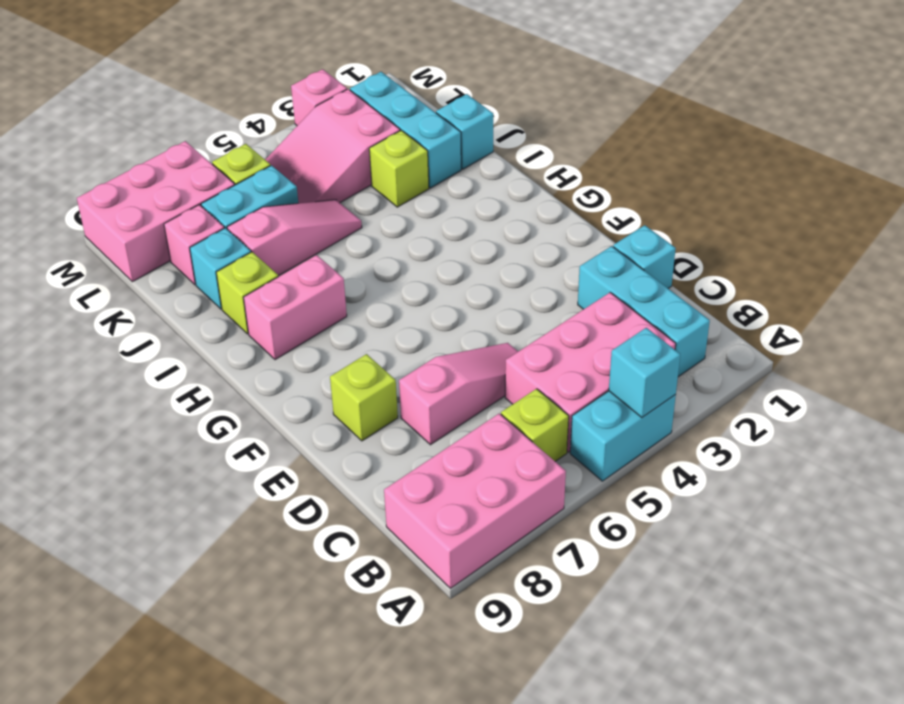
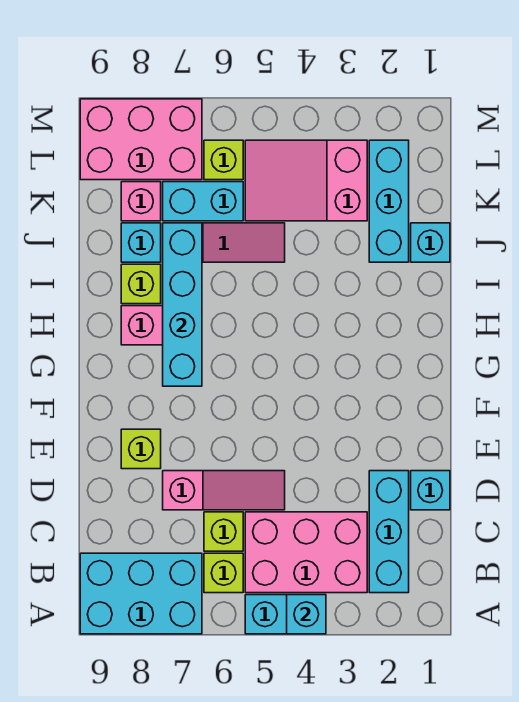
pink brick A7:B9 level 1 -> cyan brick A7:B9 level 1
none -> cyan brick G7:J7 level 2
lime brick J3 level 1 -> lime brick C6 level 1
pink brick M3 level 1 -> none

